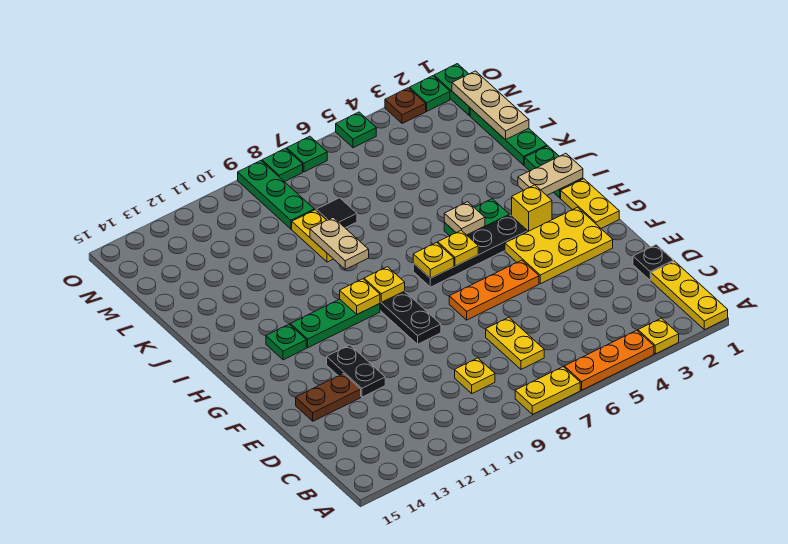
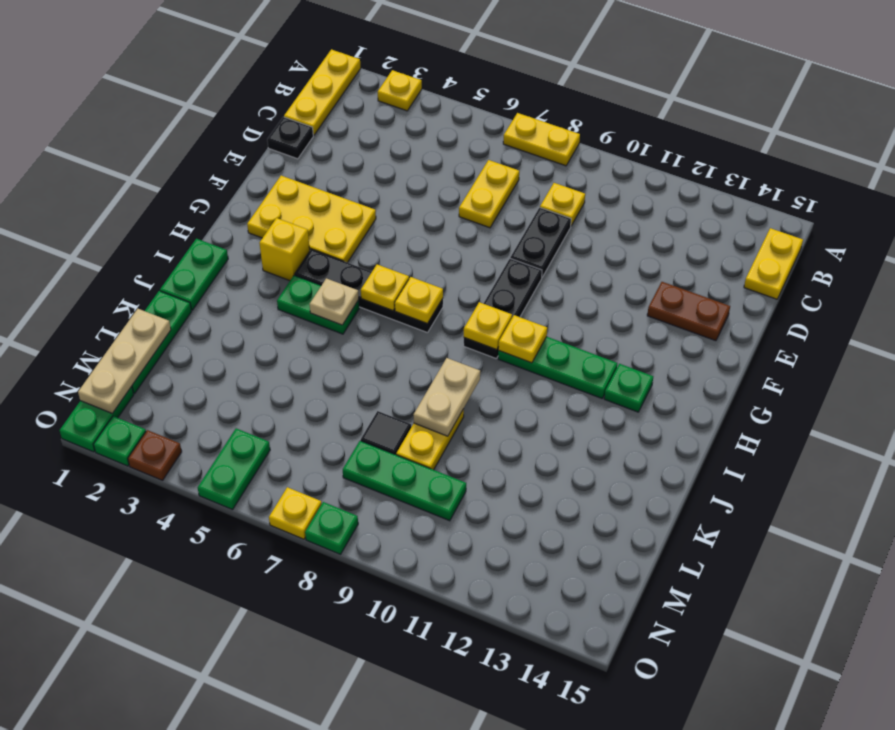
orange plate A4:A6 level 1 -> none
black plate E12:F12 level 1 -> black plate D9:E9 level 1
orange plate F5:F7 level 1 -> none
yellow plate G1:H1 level 1 -> yellow plate B15:C15 level 1
tan plate I1:I2 level 2 -> none
green plate M9:O9 level 1 -> green plate M8:M10 level 1
green plate O5 level 1 -> green plate N5:O5 level 1
green plate O7 level 1 -> yellow plate O7 level 1

